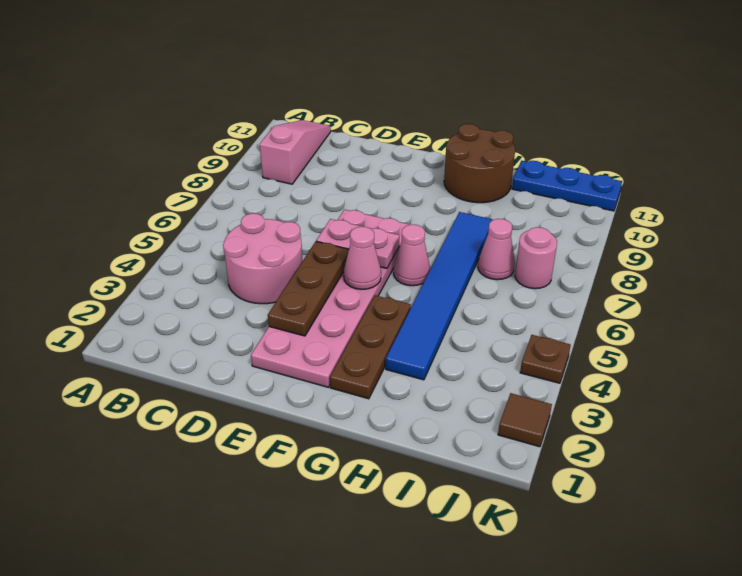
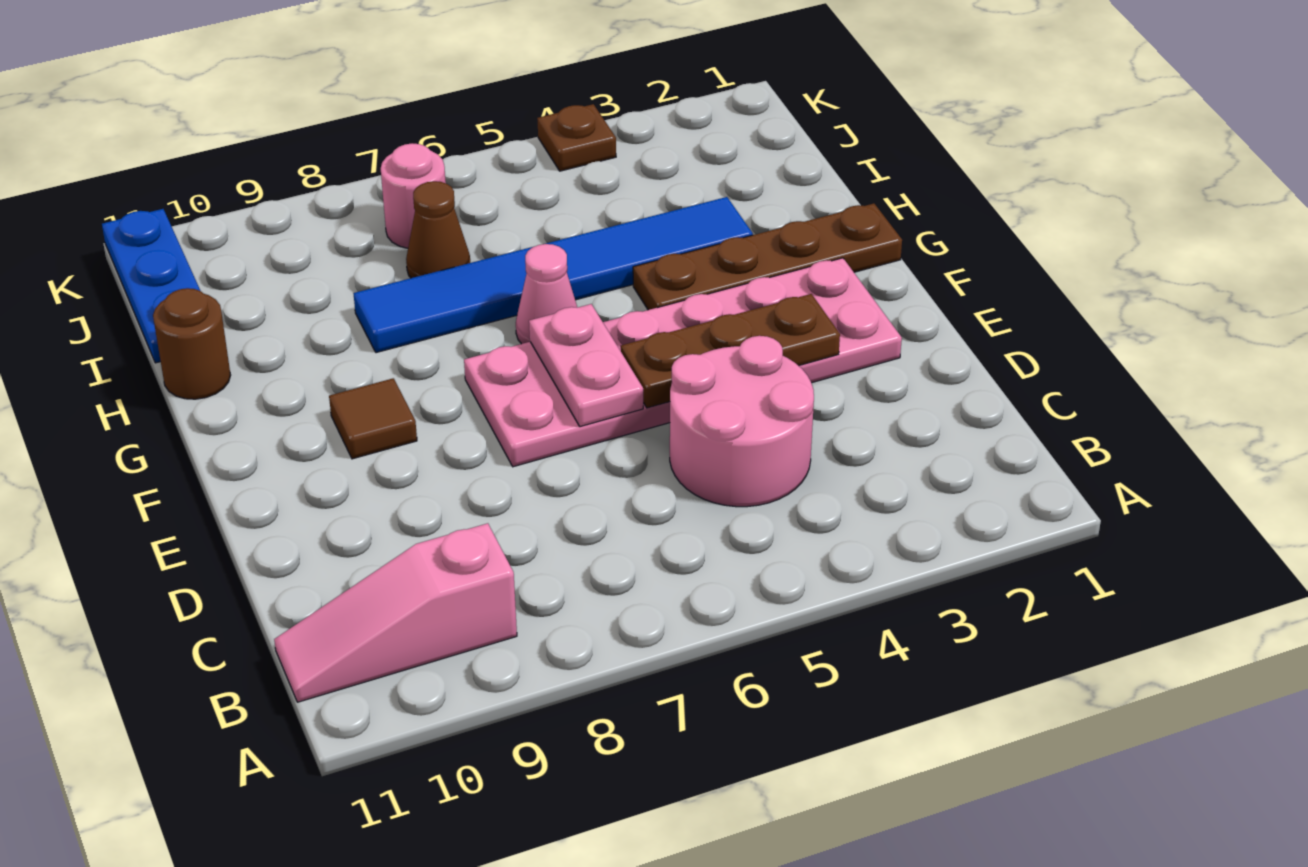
pink cone F5 level 2 -> none
brown plate G2:G4 level 1 -> brown plate G1:G4 level 1
brown round brick G10:H11 level 1 -> brown round brick H11 level 1
pink cone I7 level 1 -> brown cone I7 level 1
brown tile K2 level 1 -> brown tile F9 level 1

